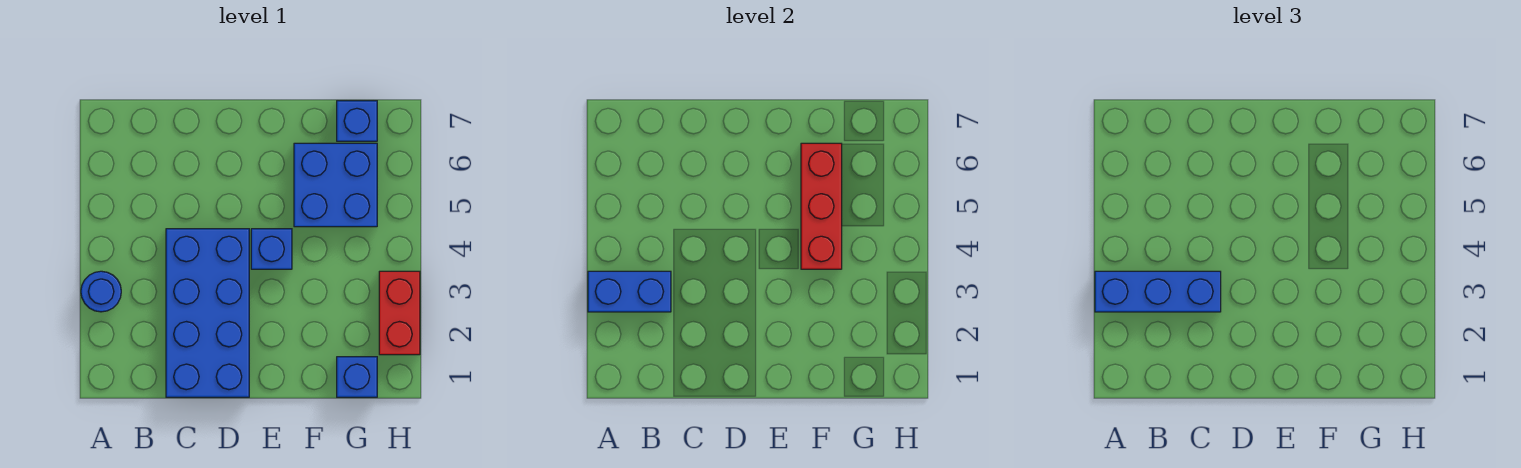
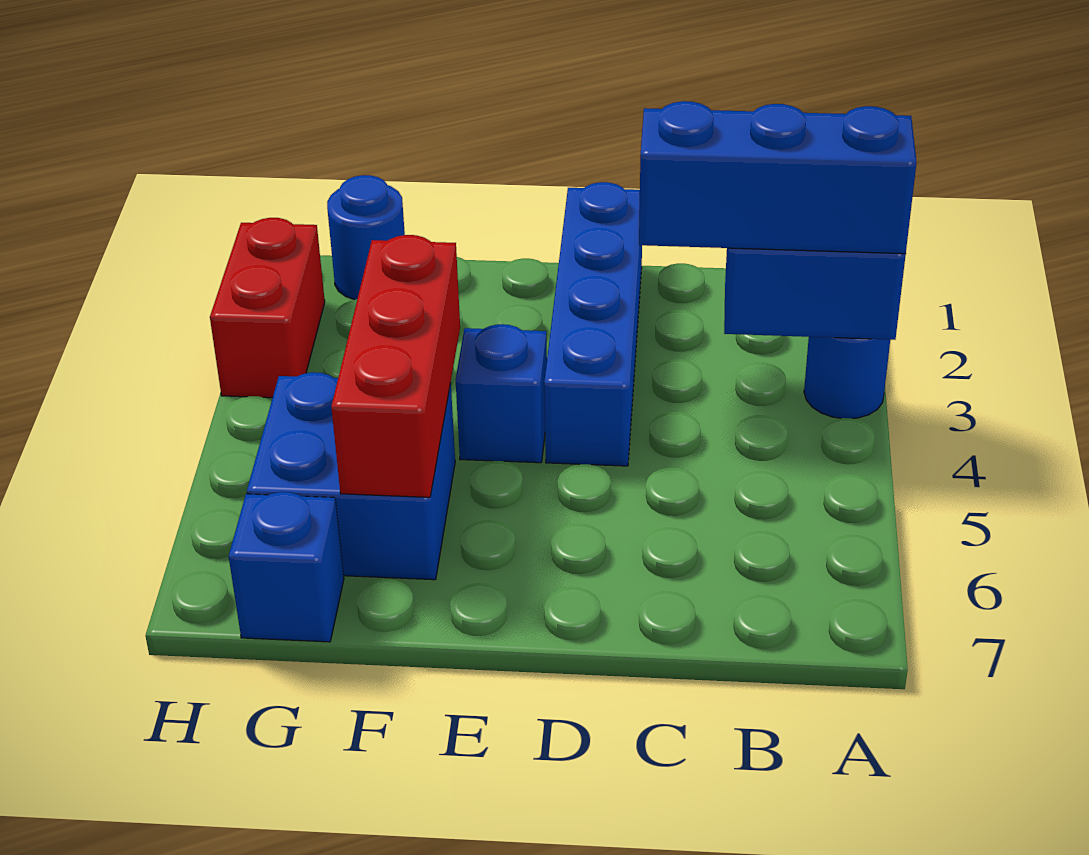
blue brick C1:D4 level 1 -> blue brick D1:D4 level 1
blue brick G1 level 1 -> blue round brick G1 level 1

